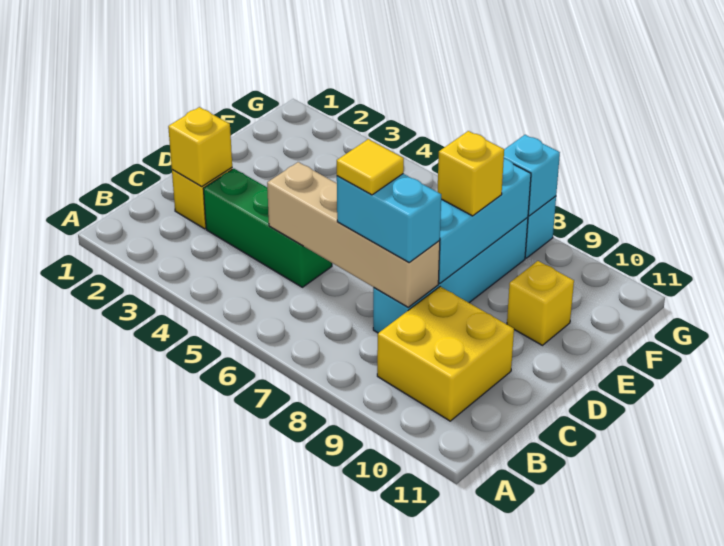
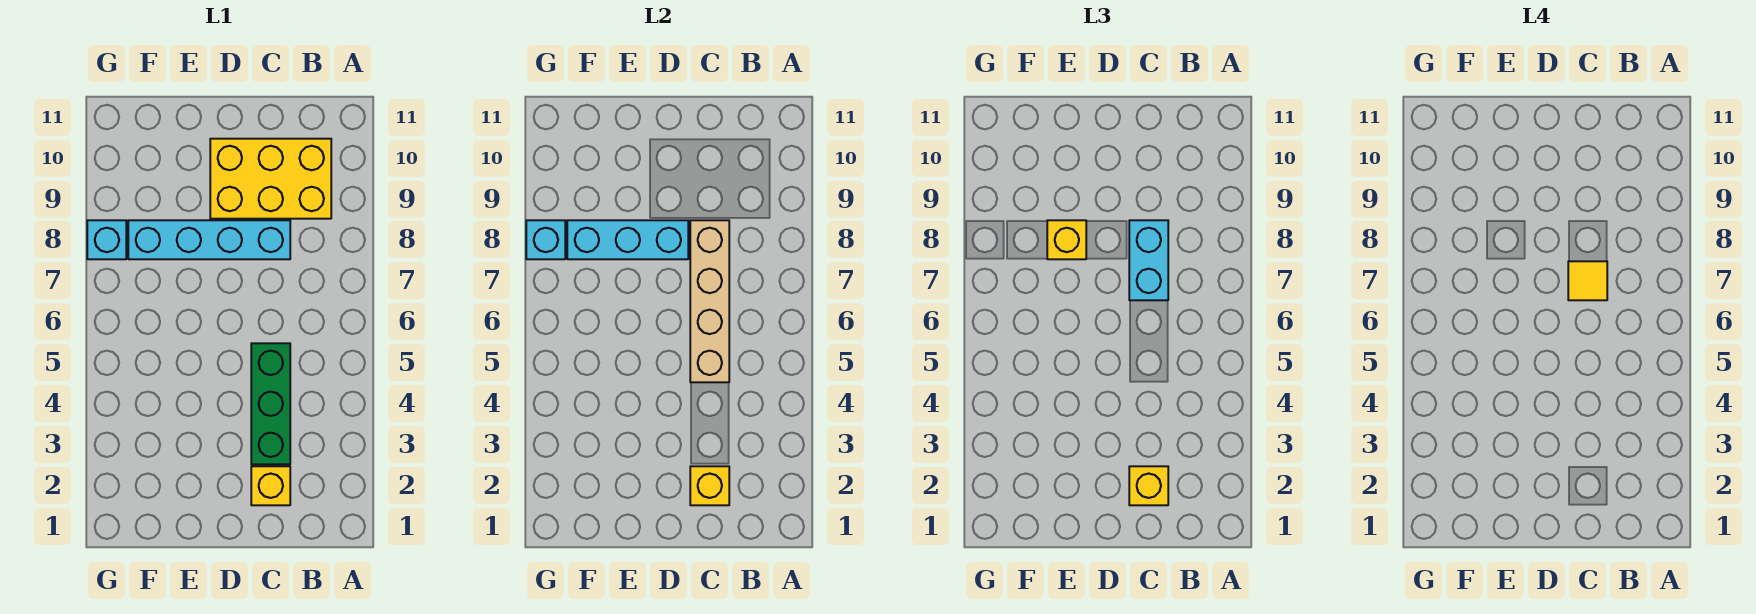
yellow brick B9:C10 level 1 -> yellow brick B9:D10 level 1
yellow brick E10 level 1 -> yellow brick C2 level 3

